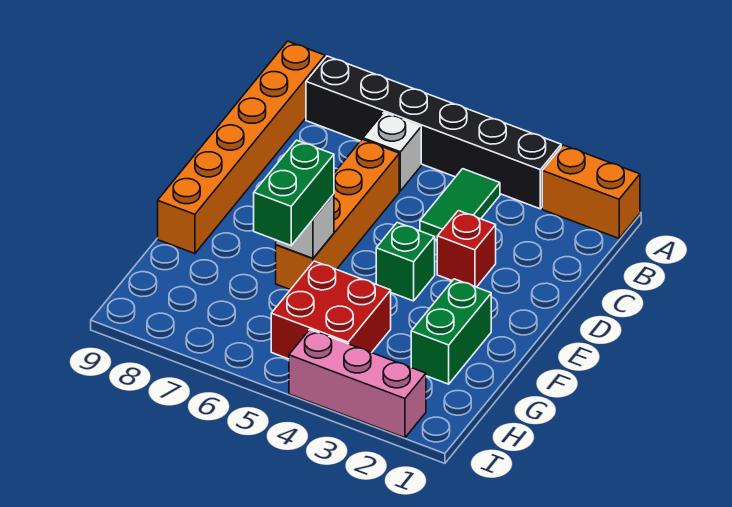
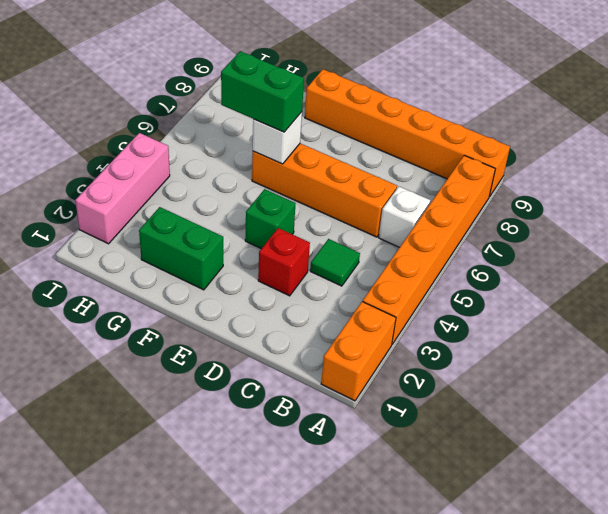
black brick A3:A8 level 1 -> orange brick A3:A8 level 1
green tile B4:C4 level 1 -> green tile C4 level 1
red brick G4:H5 level 1 -> none

